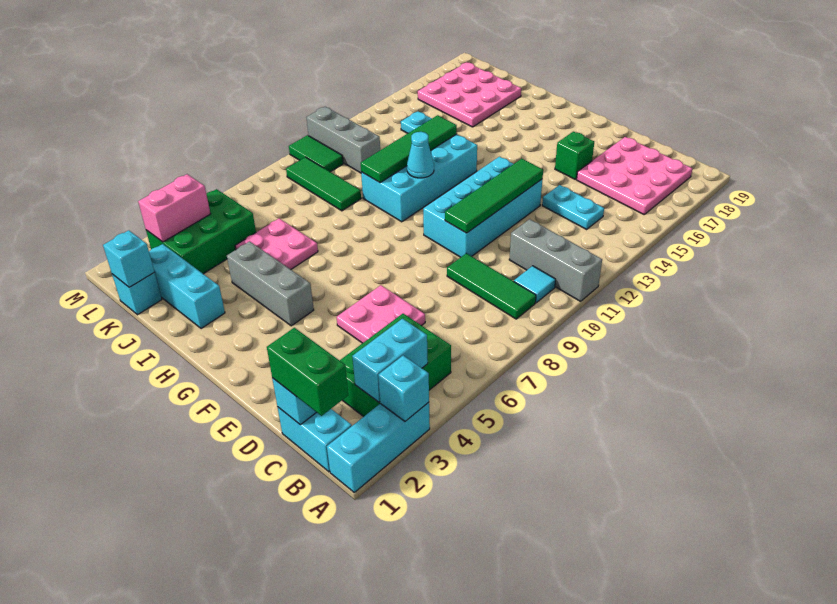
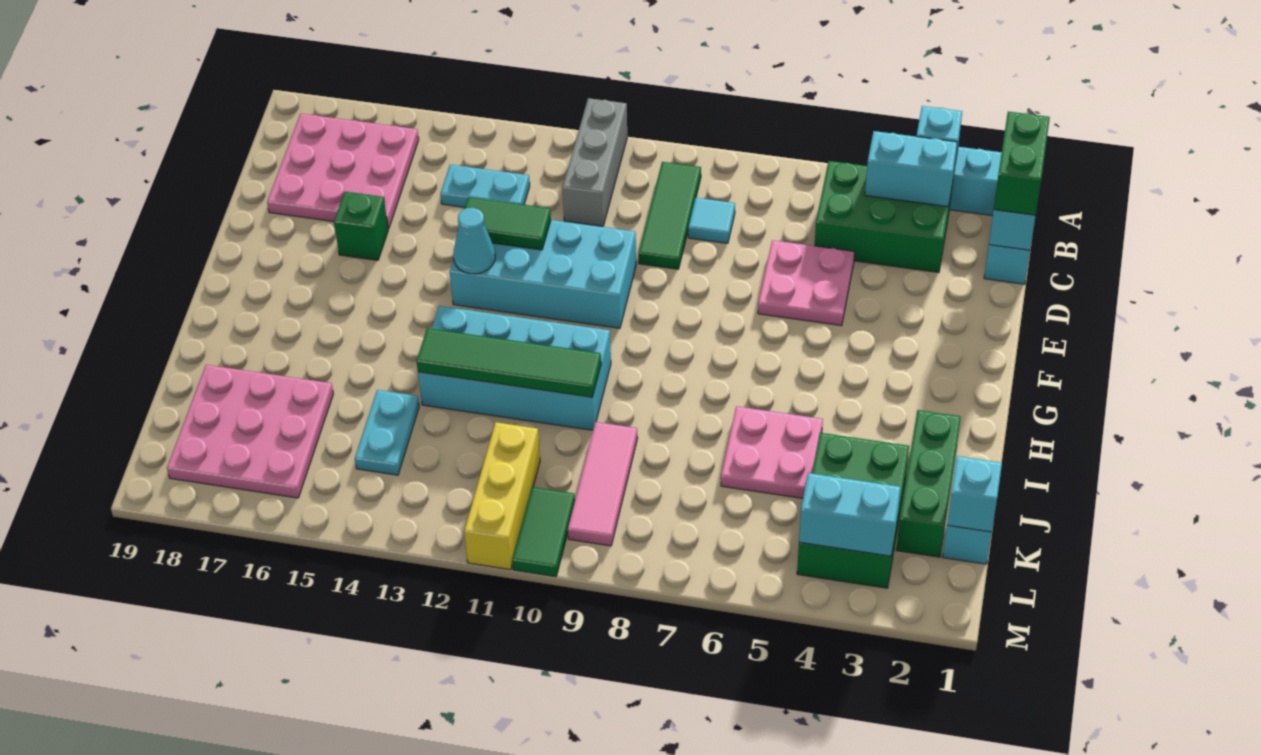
cyan tile B10 level 1 -> cyan tile C8 level 1
cyan plate C14:D14 level 1 -> cyan plate C13:C14 level 1
green tile E10:E13 level 2 -> green tile E12:E13 level 2
grey brick G4:I4 level 1 -> none
cyan cone H11 level 2 -> cyan cone F13 level 2
cyan brick I2:K2 level 1 -> green brick I2:K2 level 1
green tile J9:L9 level 1 -> pink tile J9:L9 level 1
green brick K3:L5 level 1 -> green brick J3:L4 level 1
grey brick K11:M11 level 1 -> yellow brick K11:M11 level 1
pink brick L3:L4 level 2 -> cyan brick L3:L4 level 2

